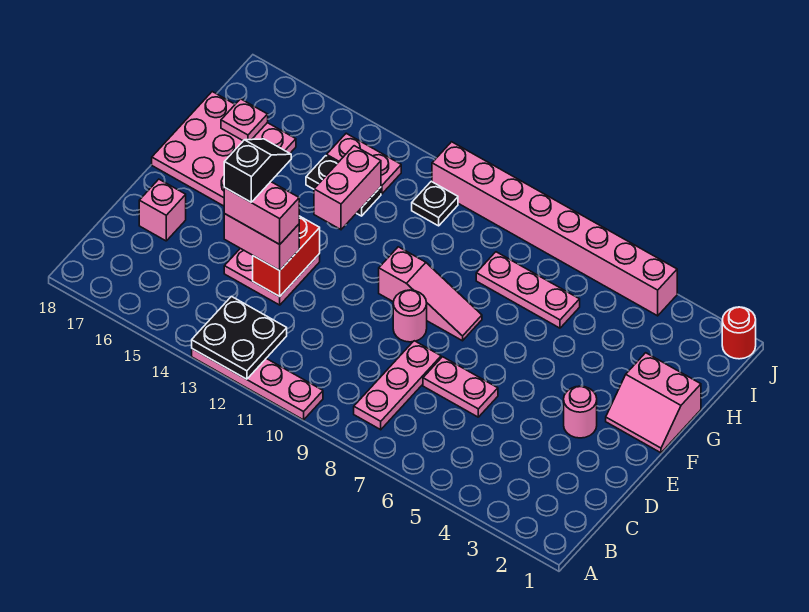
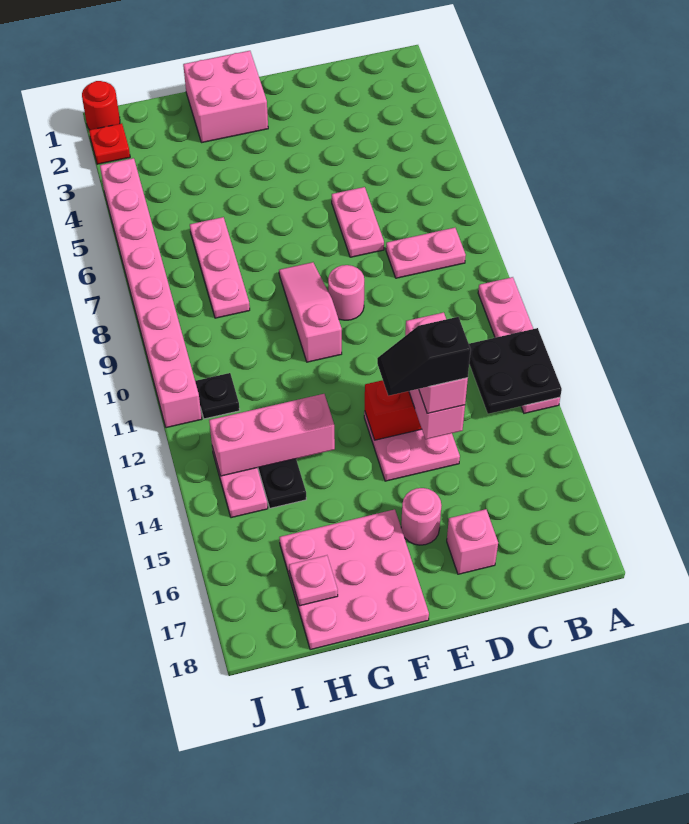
pink plate B8:D8 level 1 -> pink plate B8:C8 level 1
pink round brick E3 level 1 -> pink round brick E16 level 1
pink slope F1:G2 level 1 top G -> pink brick F1:G2 level 1
pink brick G13:H13 level 2 -> pink brick G13:I13 level 2
none -> red plate J2 level 1

